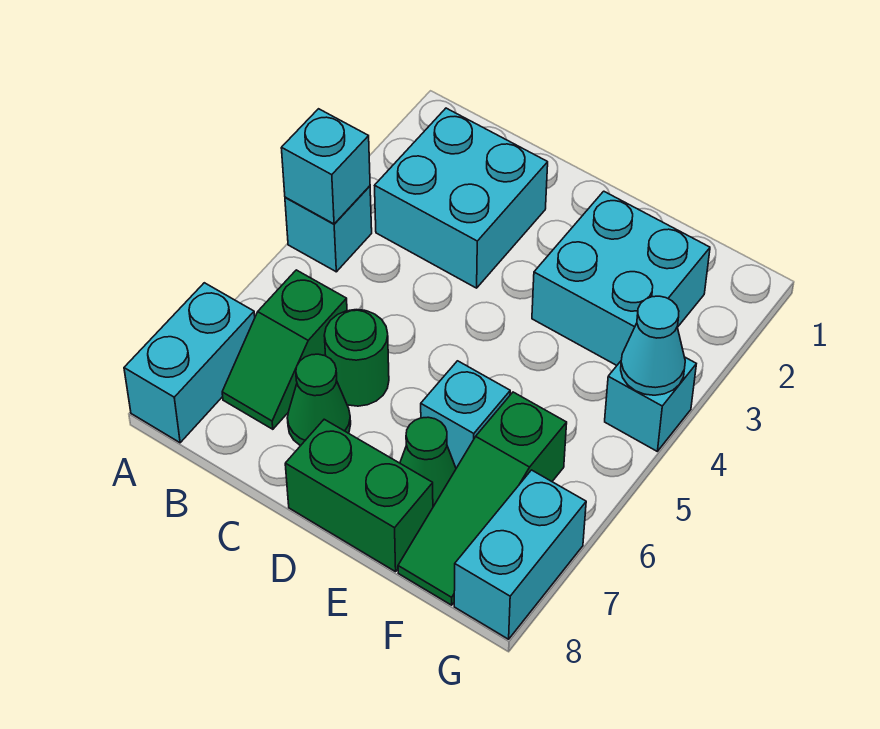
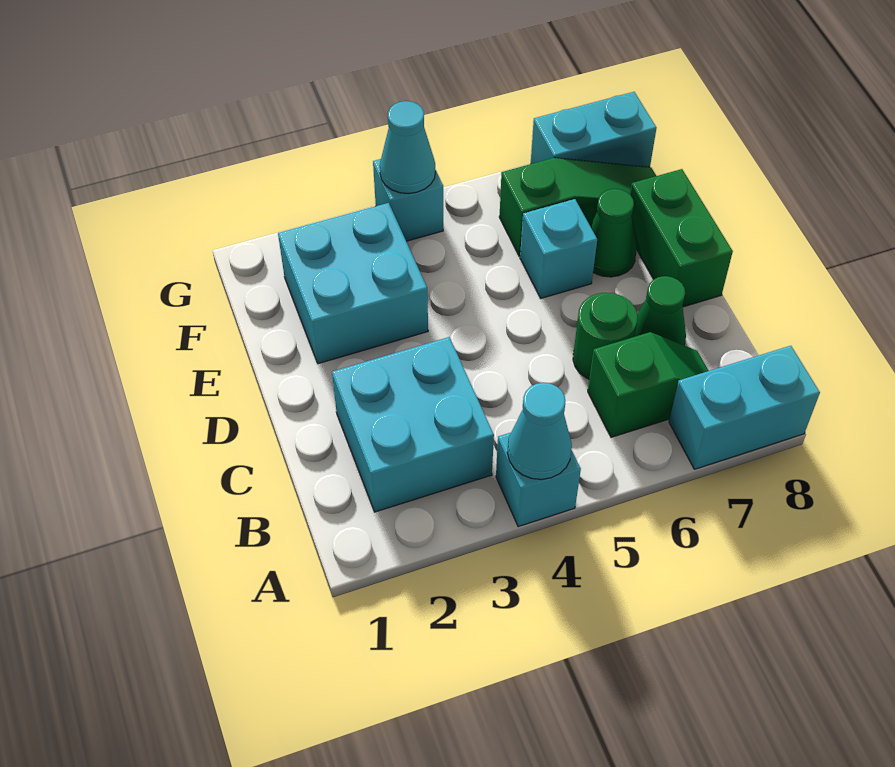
cyan brick A4 level 2 -> cyan cone A4 level 2

